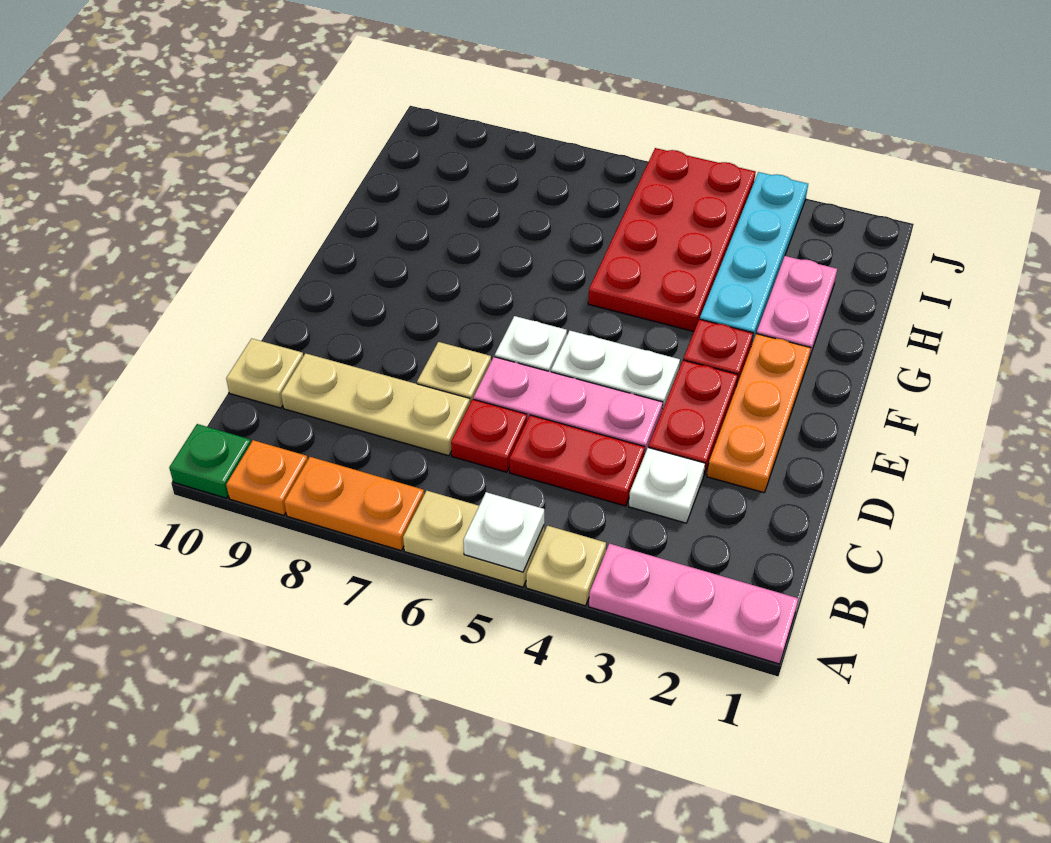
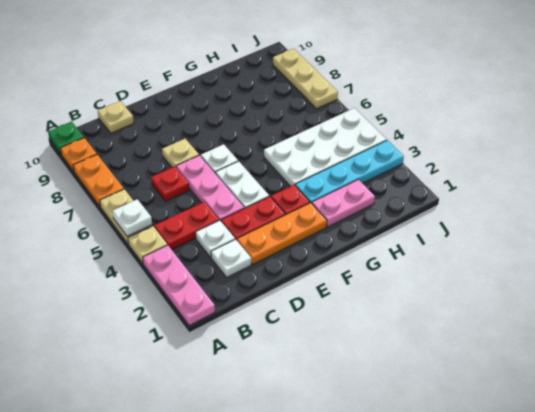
none -> white plate C2 level 1
red plate C4:C5 level 1 -> red plate B4:C4 level 1
tan plate C7:C9 level 1 -> tan plate J7:J9 level 1
red plate G4:J5 level 1 -> white plate G4:J5 level 1

